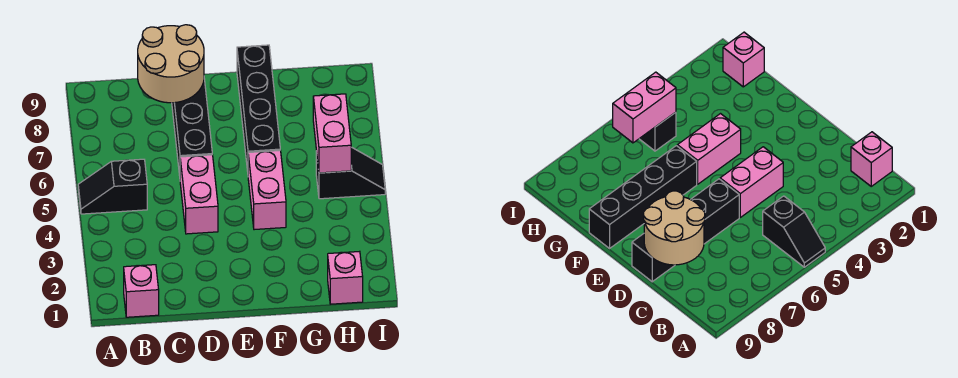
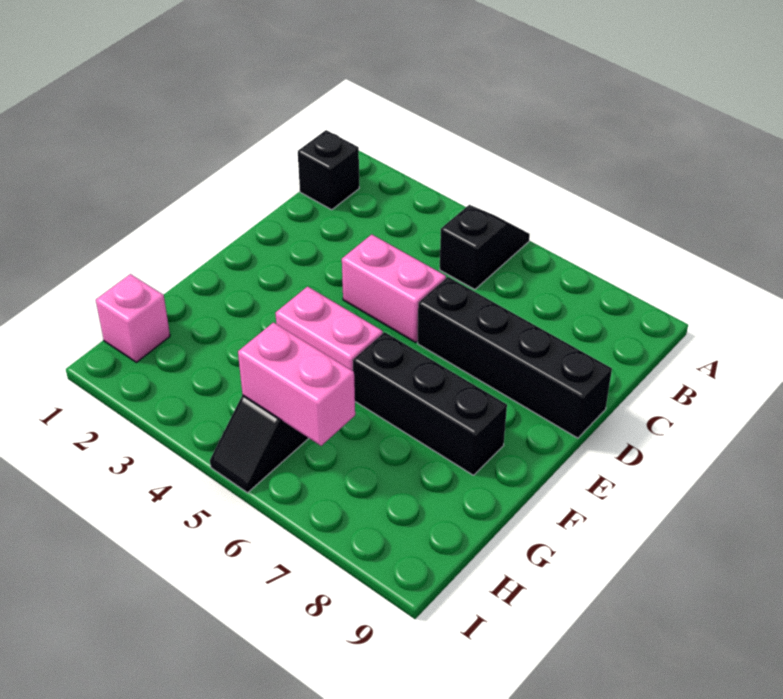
pink brick B1 level 1 -> black brick B1 level 1
tan round brick C8:D9 level 2 -> none
black brick F6:F9 level 1 -> black brick F6:F8 level 1

